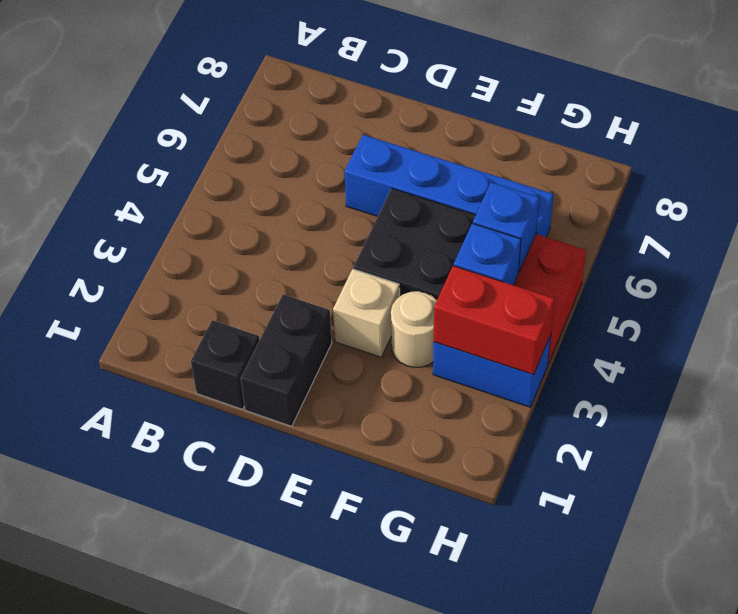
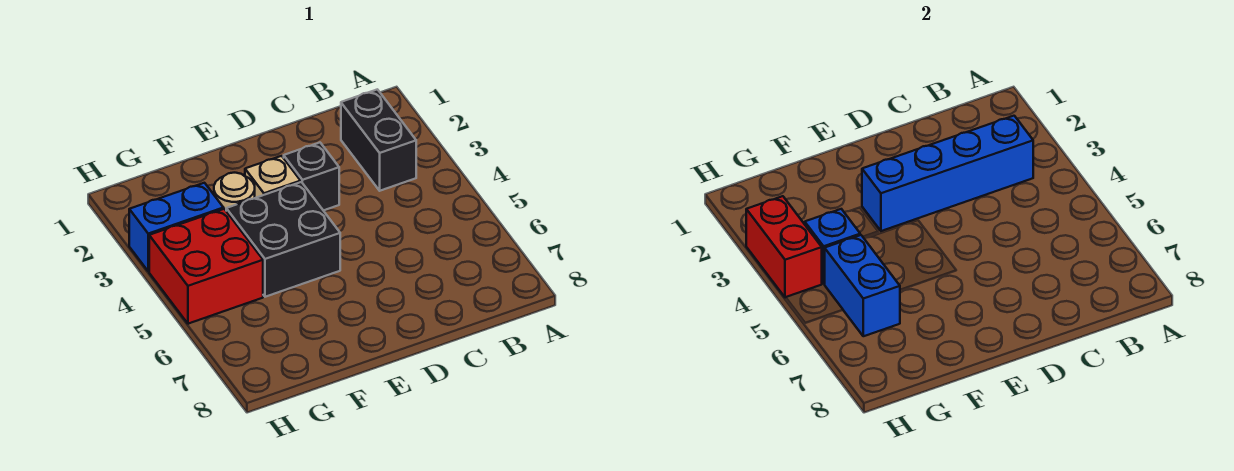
black brick C1 level 1 -> black brick D3 level 1
black brick D1:D2 level 1 -> black brick B2:B3 level 1
blue brick D6:G6 level 1 -> blue brick B3:E3 level 2
red brick G3:H3 level 2 -> red brick H3:H4 level 2
blue brick G5 level 2 -> blue brick G5:G6 level 2

